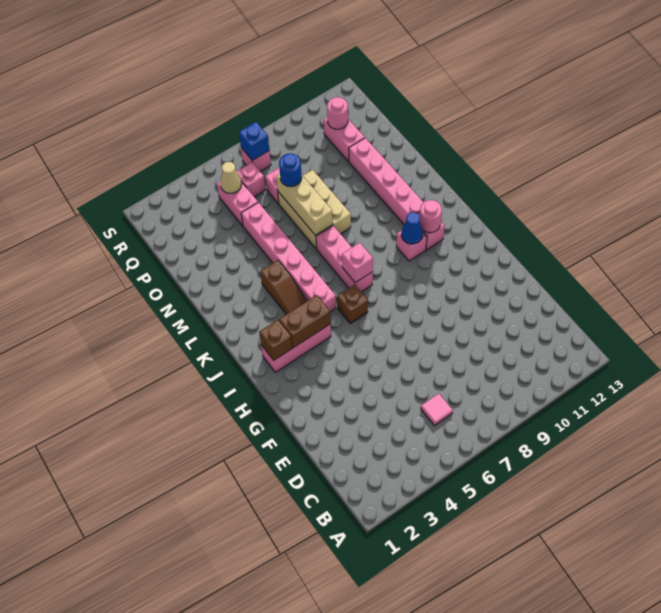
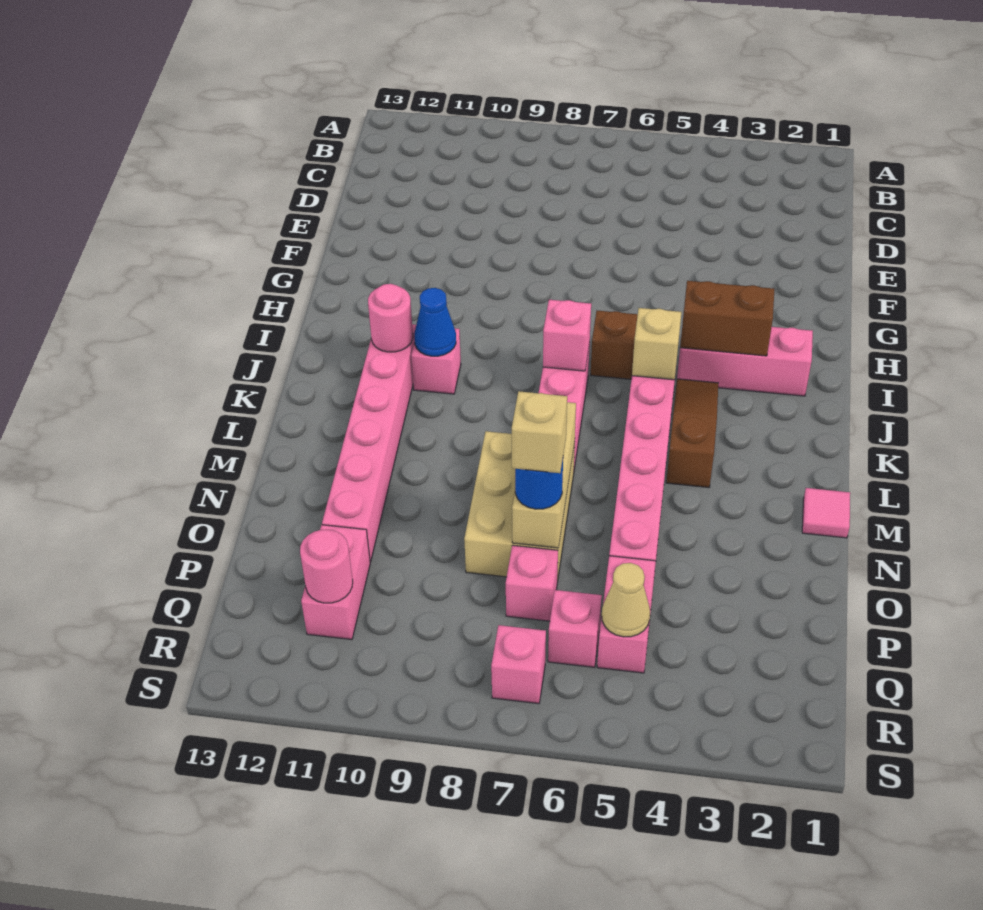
pink tile C6 level 1 -> pink tile M1 level 1
brown brick I2 level 2 -> none
none -> tan brick J5 level 2
none -> tan brick O7 level 4
blue brick R7 level 2 -> none

